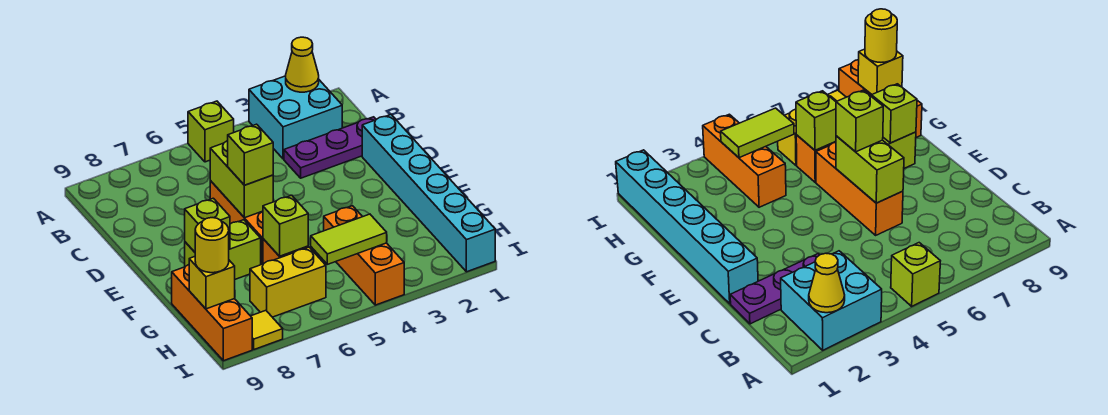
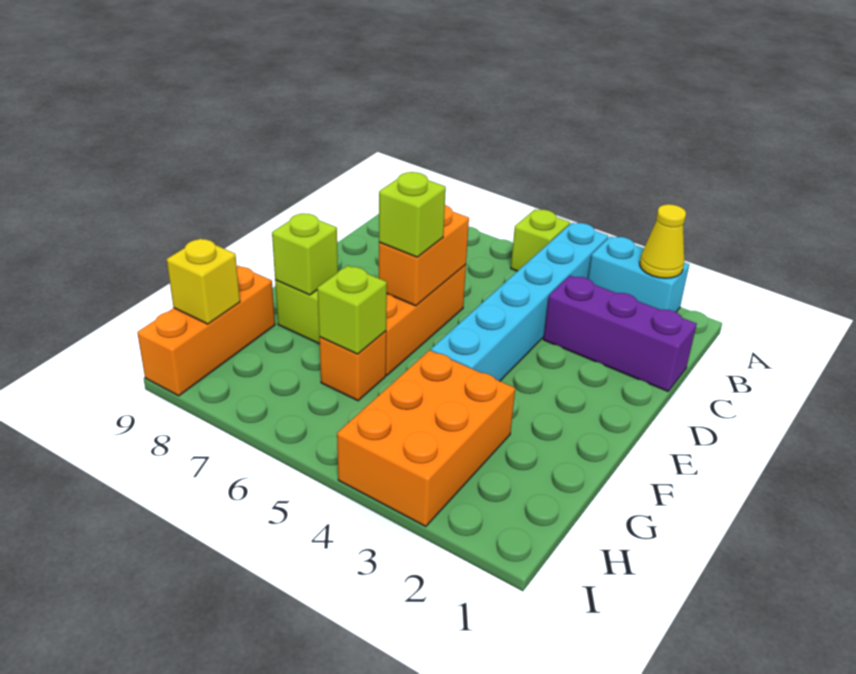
cyan brick A2:B3 level 1 -> cyan brick A2:A3 level 1
purple plate C1:C3 level 1 -> purple brick C1:C3 level 1
cyan brick D1:I1 level 1 -> cyan brick A4:F4 level 1
lime brick D6:E6 level 2 -> orange brick D6:E6 level 2
orange brick G4:I4 level 1 -> orange brick G3:I4 level 1
lime tile H4:H5 level 2 -> none
yellow brick H6:H7 level 1 -> none
yellow round brick H9 level 3 -> none
yellow tile I8 level 1 -> none

